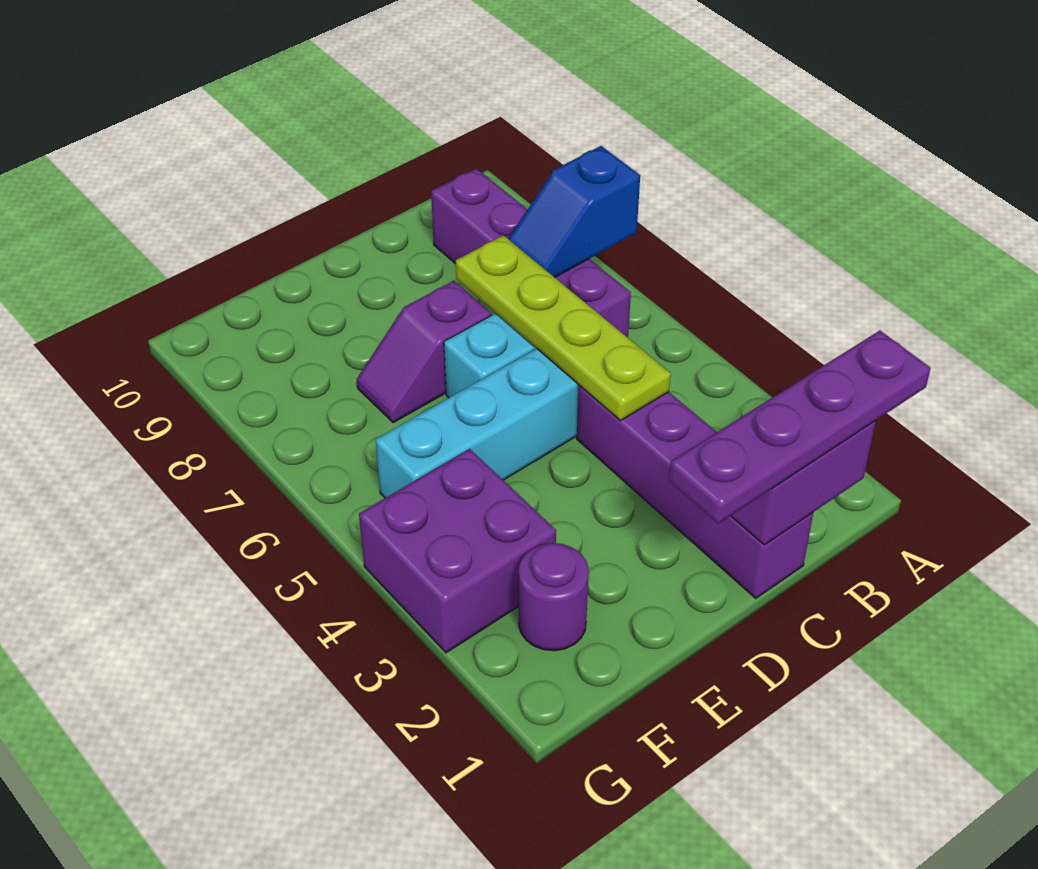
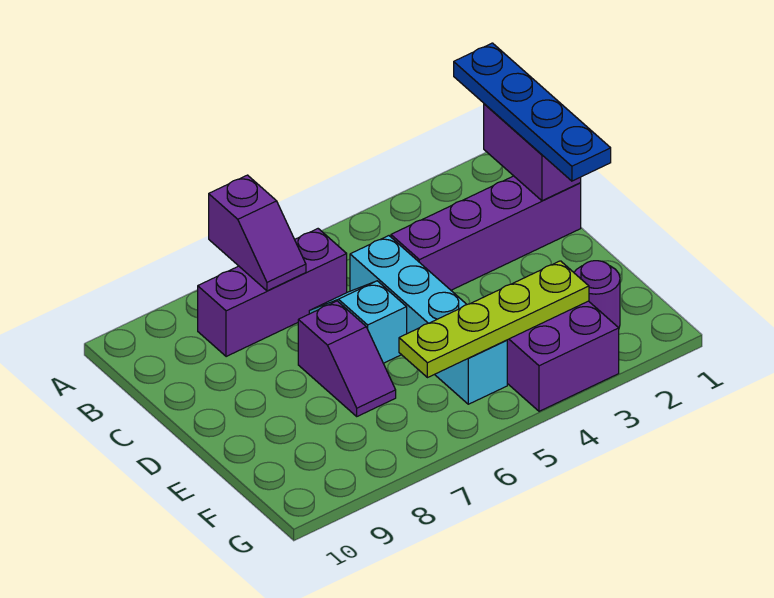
purple plate A1:D1 level 3 -> blue plate A1:D1 level 3
blue slope A7:B7 level 2 top A -> purple slope A7:B7 level 2 top A
purple brick B6:B9 level 1 -> purple brick B6:B8 level 1
lime plate C4:C7 level 2 -> lime plate F3:F6 level 2

